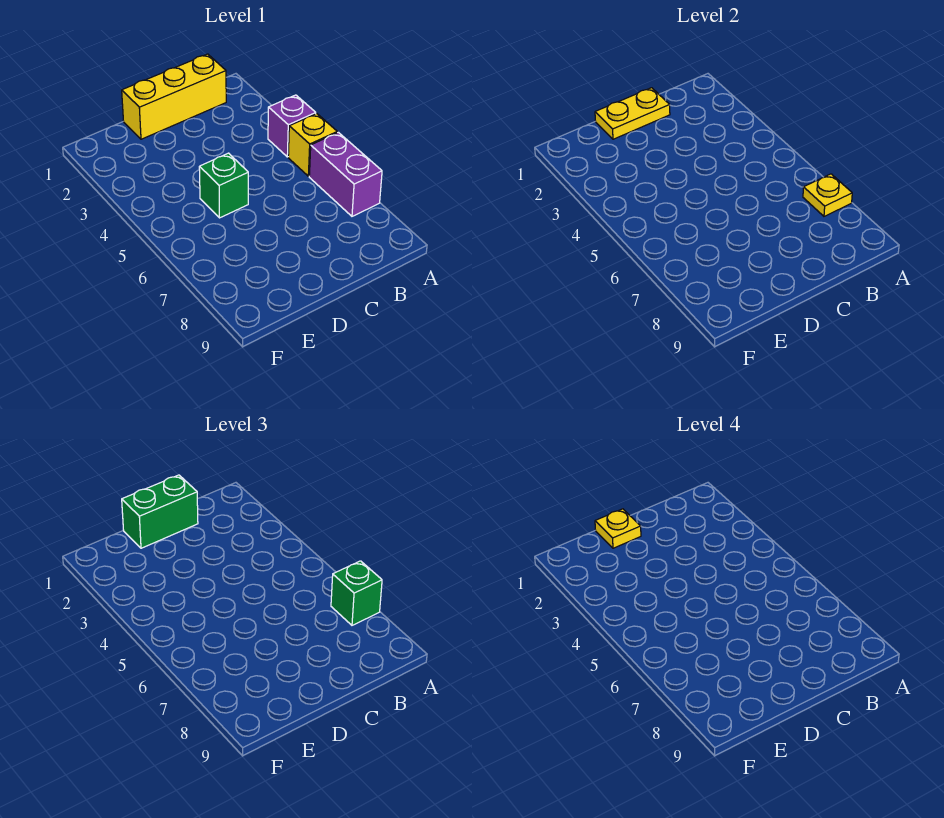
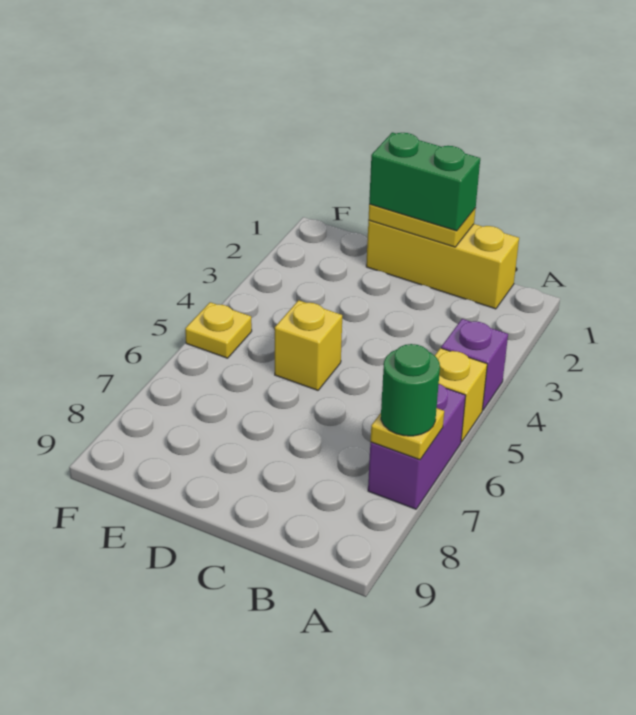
green brick A7 level 3 -> green round brick A7 level 3
yellow plate D1 level 4 -> yellow plate F5 level 1
green brick D5 level 1 -> yellow brick D5 level 1

